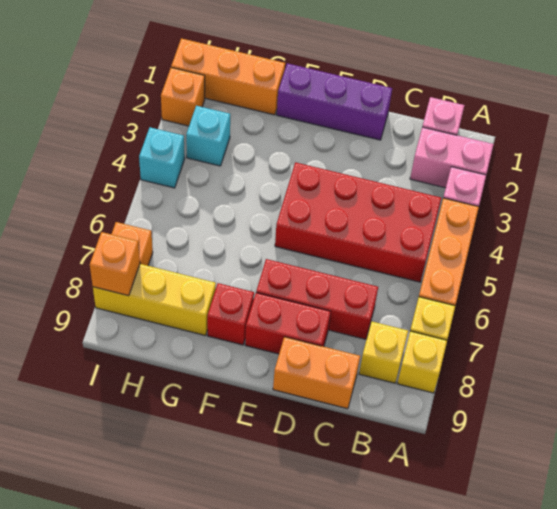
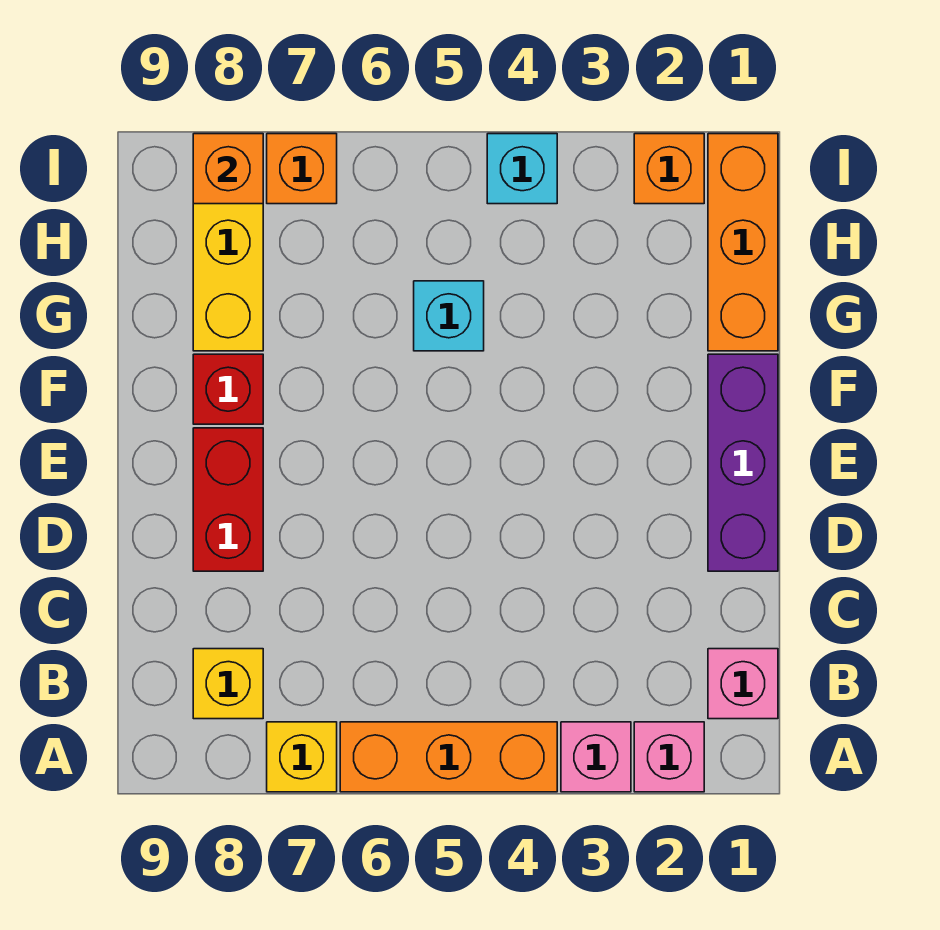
pink brick A2:B2 level 1 -> pink brick A2 level 1
yellow brick A8 level 1 -> none
red brick B4:E5 level 1 -> none
red brick C7:E7 level 1 -> none
orange brick C9:D9 level 1 -> none
cyan brick H3 level 1 -> cyan brick G5 level 1

